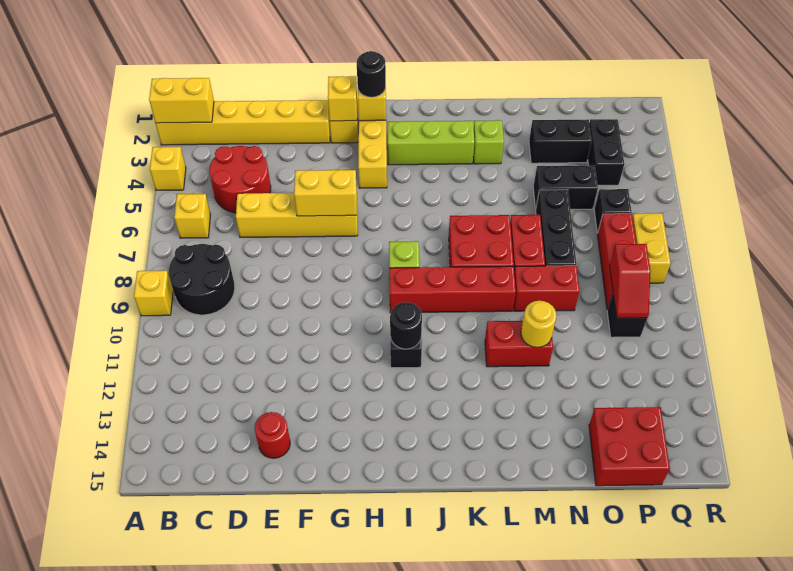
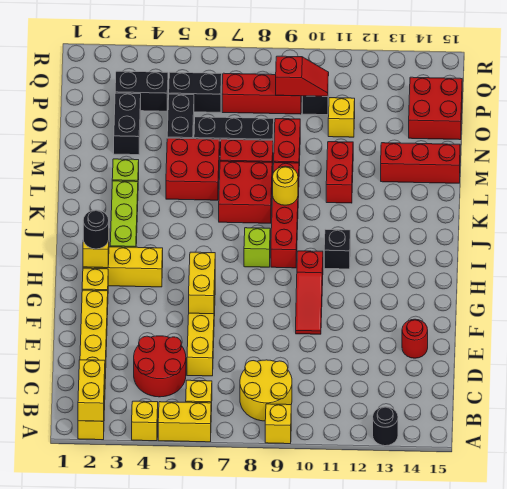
black round brick B8:C9 level 1 -> yellow round brick B8:C9 level 1
none -> red slope F10:H10 level 1 top H
yellow brick G2 level 2 -> yellow brick O11 level 1
black round brick I11 level 2 -> black round brick A13 level 1
none -> red brick L5:M6 level 1
yellow round brick M11 level 2 -> yellow round brick K9 level 2
none -> red brick M13:M15 level 1
black brick P6 level 1 -> black brick P5:P6 level 1
yellow brick Q7:Q8 level 1 -> yellow brick A5:A6 level 1

